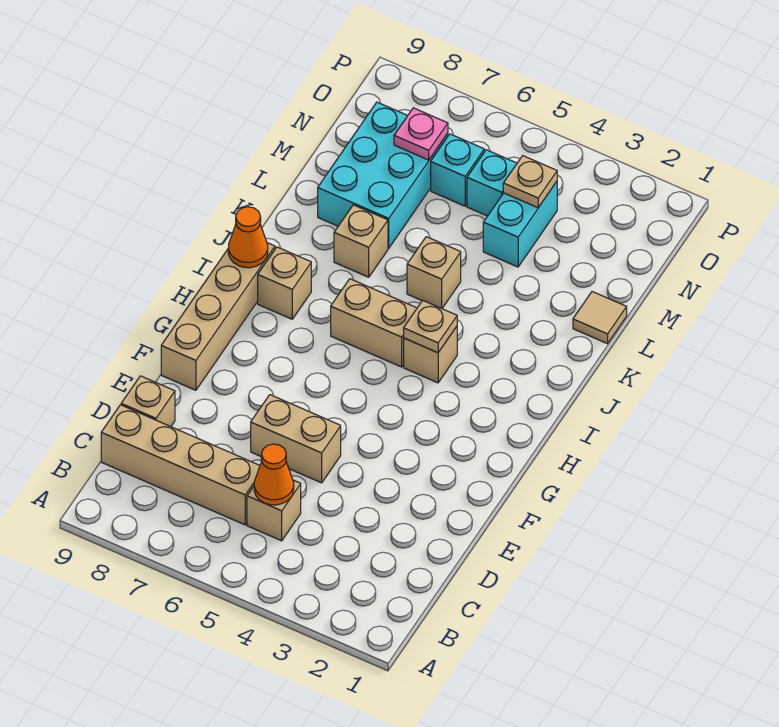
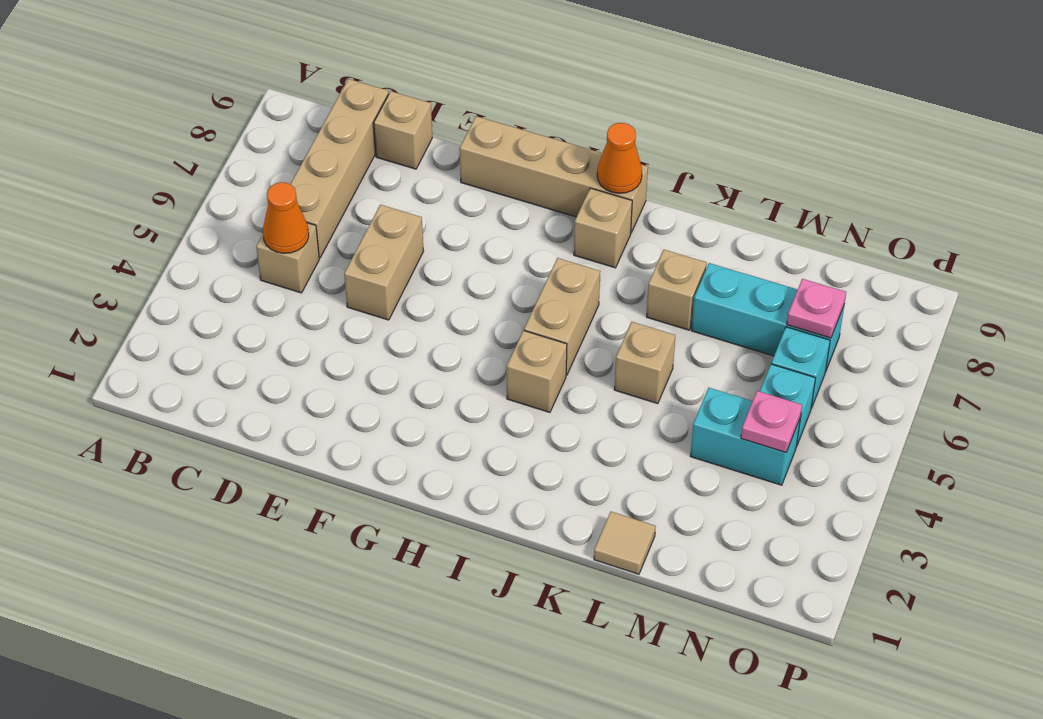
tan plate I4 level 2 -> none
cyan brick L7:N8 level 1 -> cyan brick L7:N7 level 1
tan plate N4 level 2 -> pink plate N4 level 2

